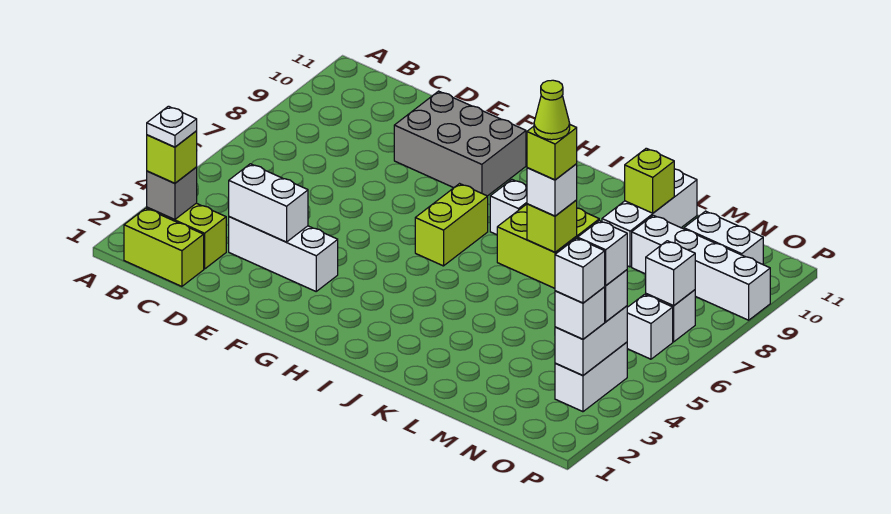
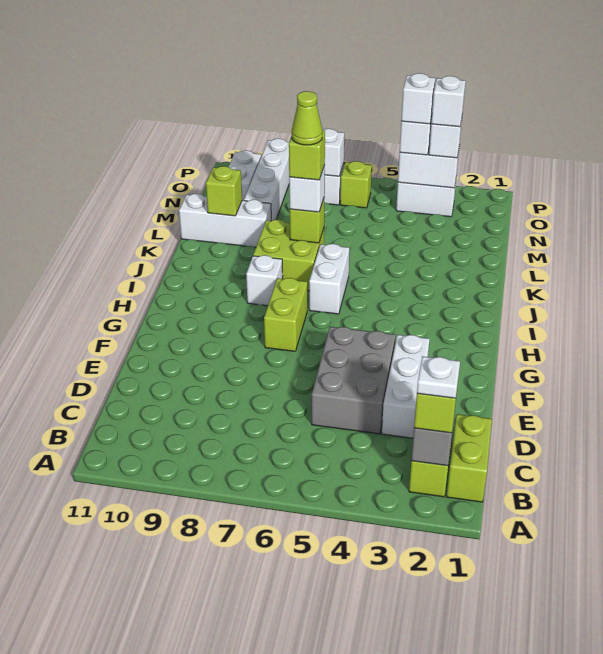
white brick D3:E3 level 2 -> white brick I6:J6 level 1
grey brick E9:G10 level 1 -> grey brick D4:F5 level 1
lime brick H6:H7 level 1 -> lime brick G7:H7 level 1
white brick O6 level 1 -> lime brick O6 level 1

